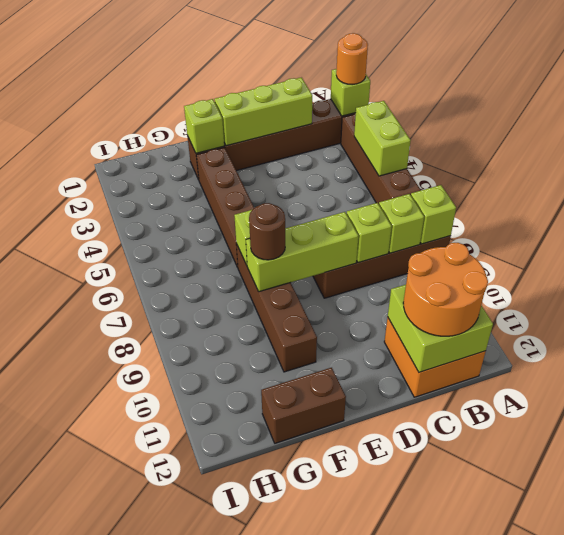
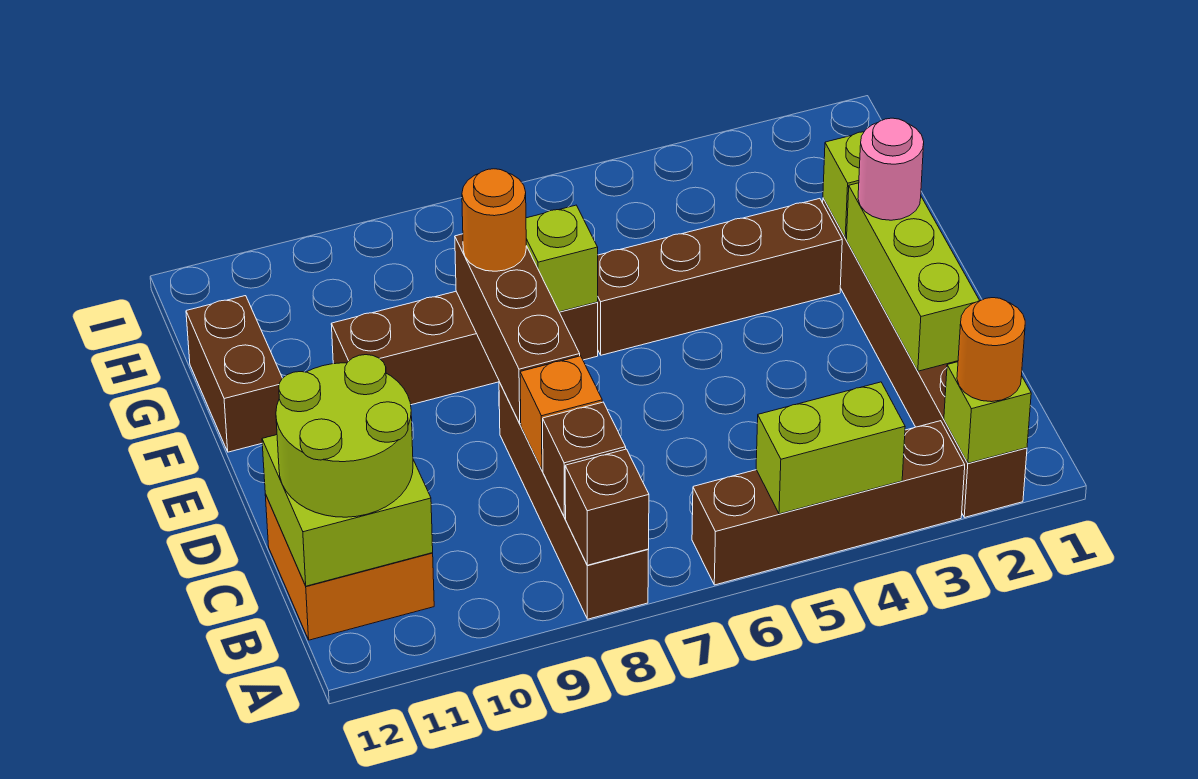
lime brick A8 level 2 -> brown brick A8 level 2
lime brick B8 level 2 -> brown brick B8 level 2
orange round brick B11:C12 level 3 -> lime round brick B11:C12 level 3
lime brick C8 level 2 -> orange brick C8 level 2
lime brick D8:F8 level 2 -> brown brick D8:F8 level 2
none -> pink round brick E2 level 3
brown round brick F8 level 3 -> orange round brick F8 level 3

